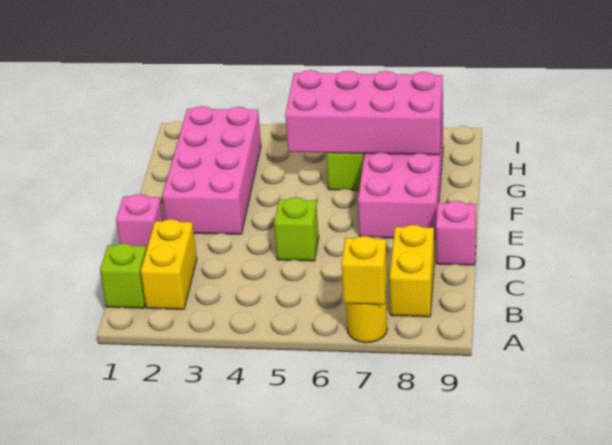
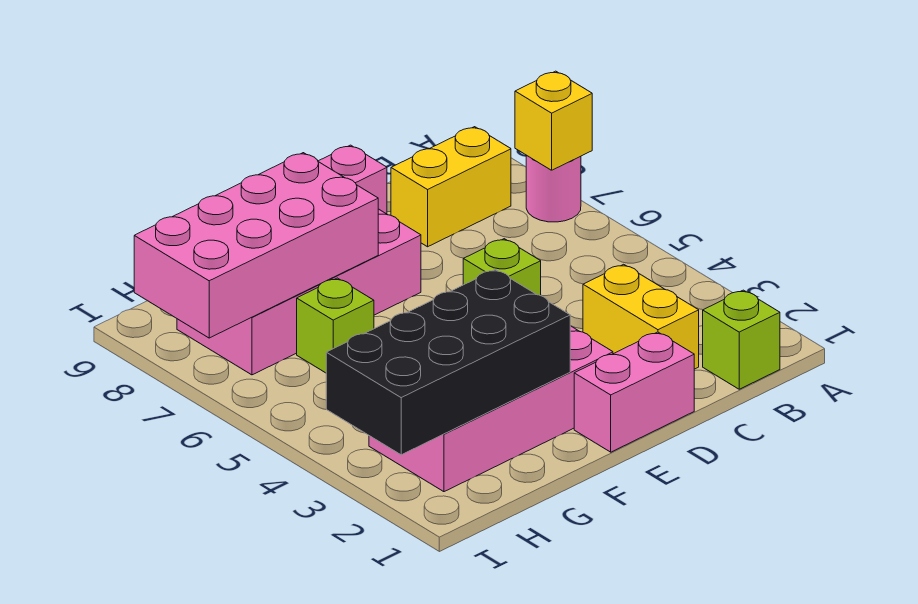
yellow round brick A7 level 1 -> pink round brick A7 level 1
yellow brick B2:C2 level 1 -> yellow brick C2:C3 level 1
pink brick D1 level 1 -> pink brick D1:E1 level 1
none -> black brick F2:I3 level 2
pink brick G5:H8 level 2 -> pink brick F7:I8 level 2

